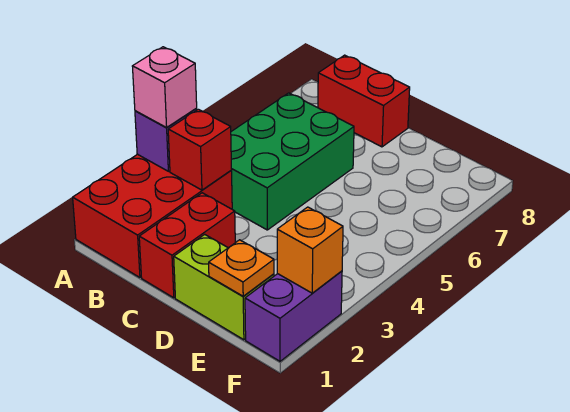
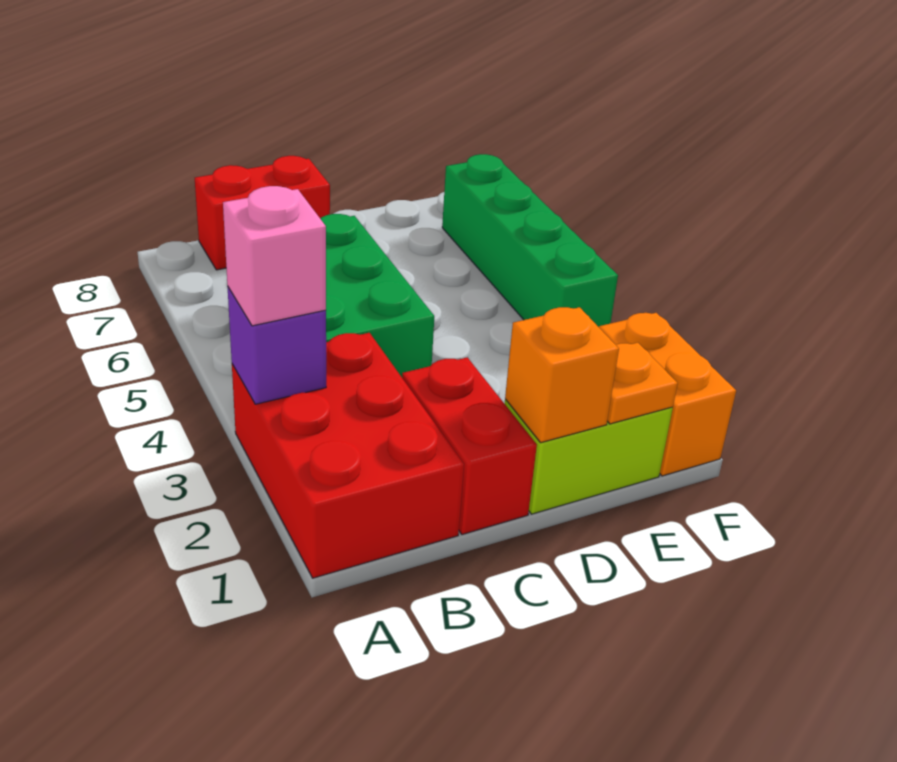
red brick B3 level 2 -> none
purple brick F1:F2 level 1 -> orange brick F1:F2 level 1
orange brick F2 level 2 -> orange brick D1 level 2
none -> green brick F4:F7 level 1

